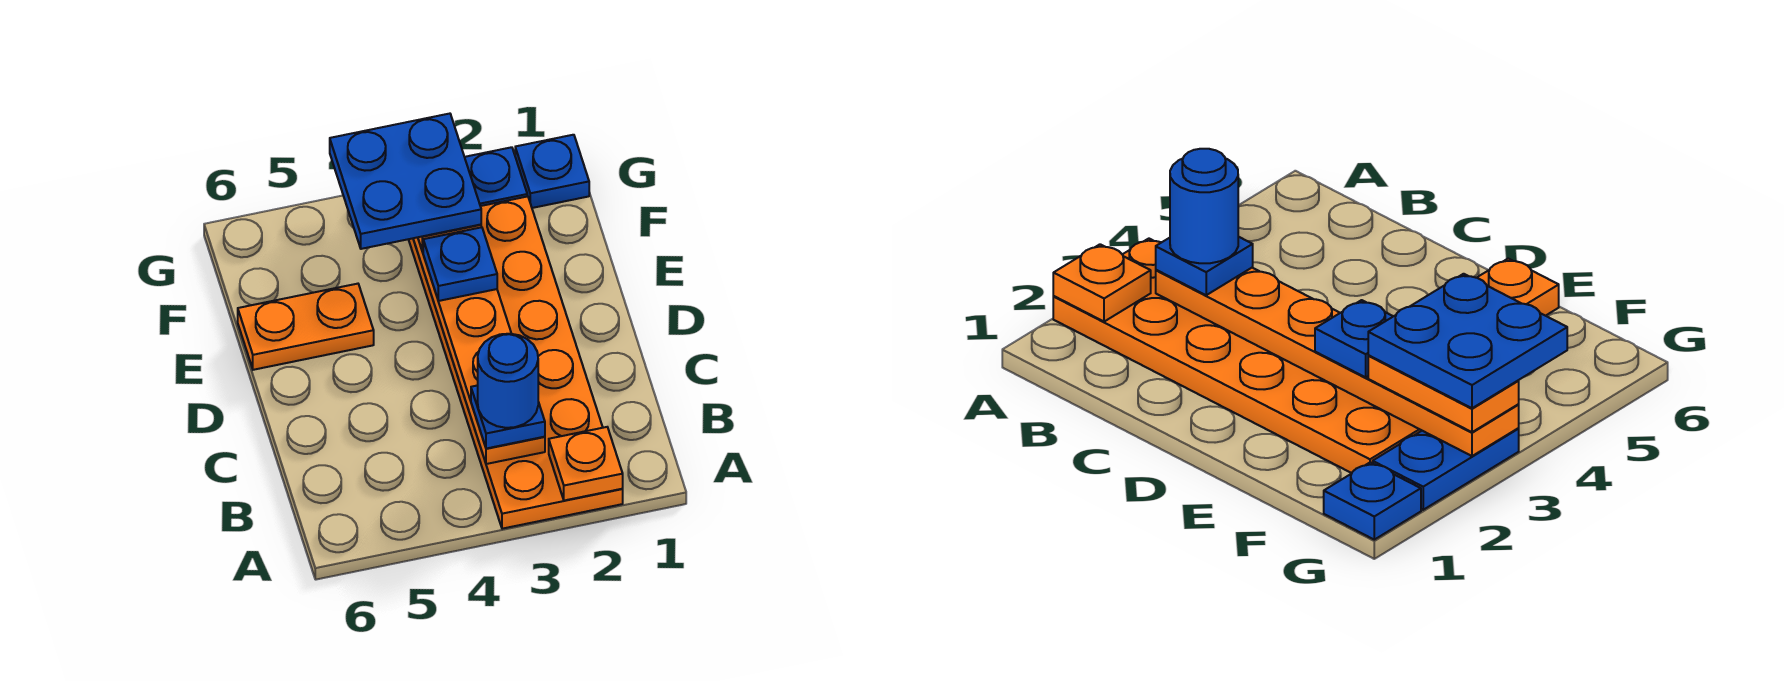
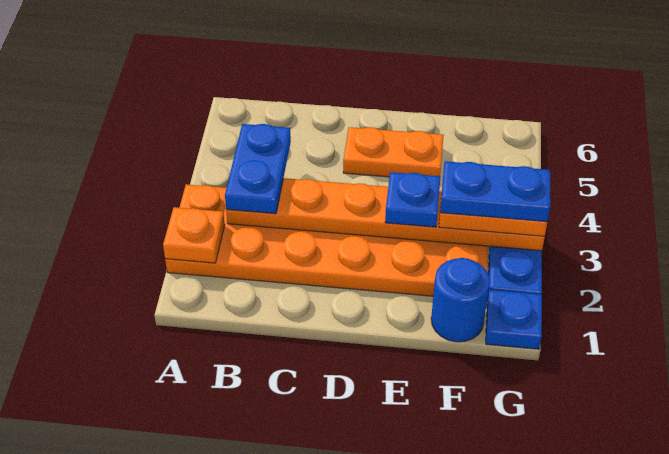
blue plate B3 level 3 -> blue plate B3:B4 level 3
blue round brick B3 level 4 -> blue round brick F1 level 1
orange plate E5:E6 level 1 -> orange plate D5:E5 level 1
blue plate F3:G4 level 4 -> blue plate F3:G3 level 4

